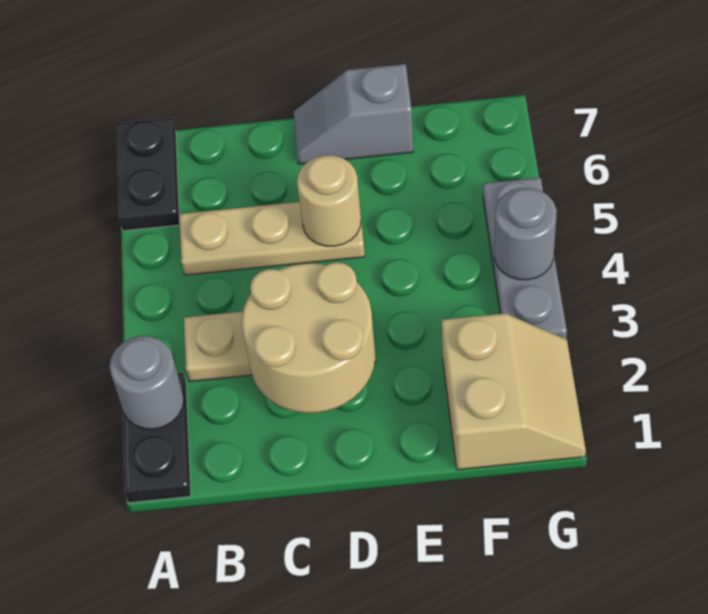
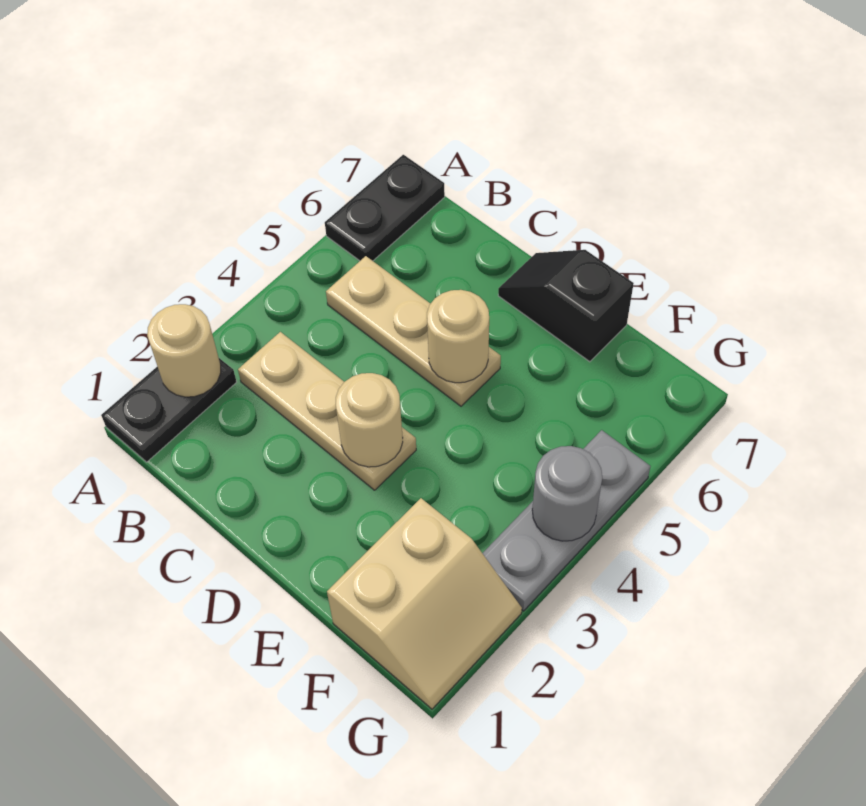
grey round brick A2 level 2 -> tan round brick A2 level 2
tan round brick C2:D3 level 2 -> tan round brick D3 level 2
grey slope D7:E7 level 1 top E -> black slope D7:E7 level 1 top E

